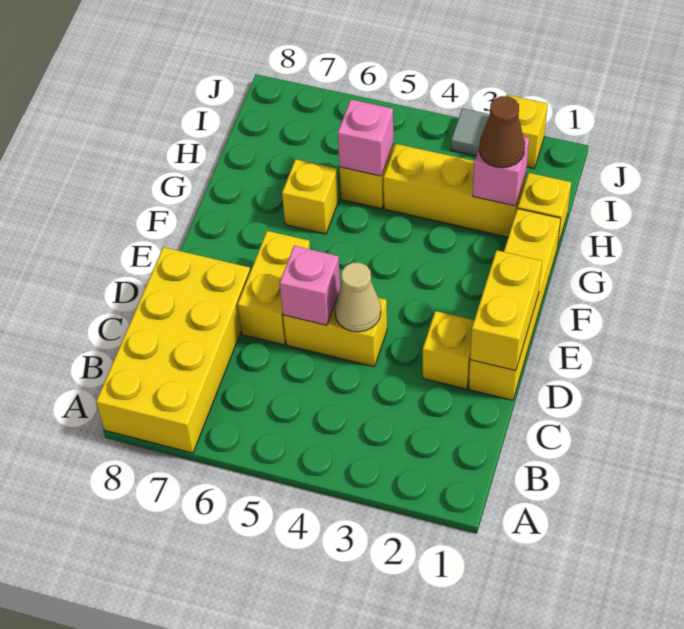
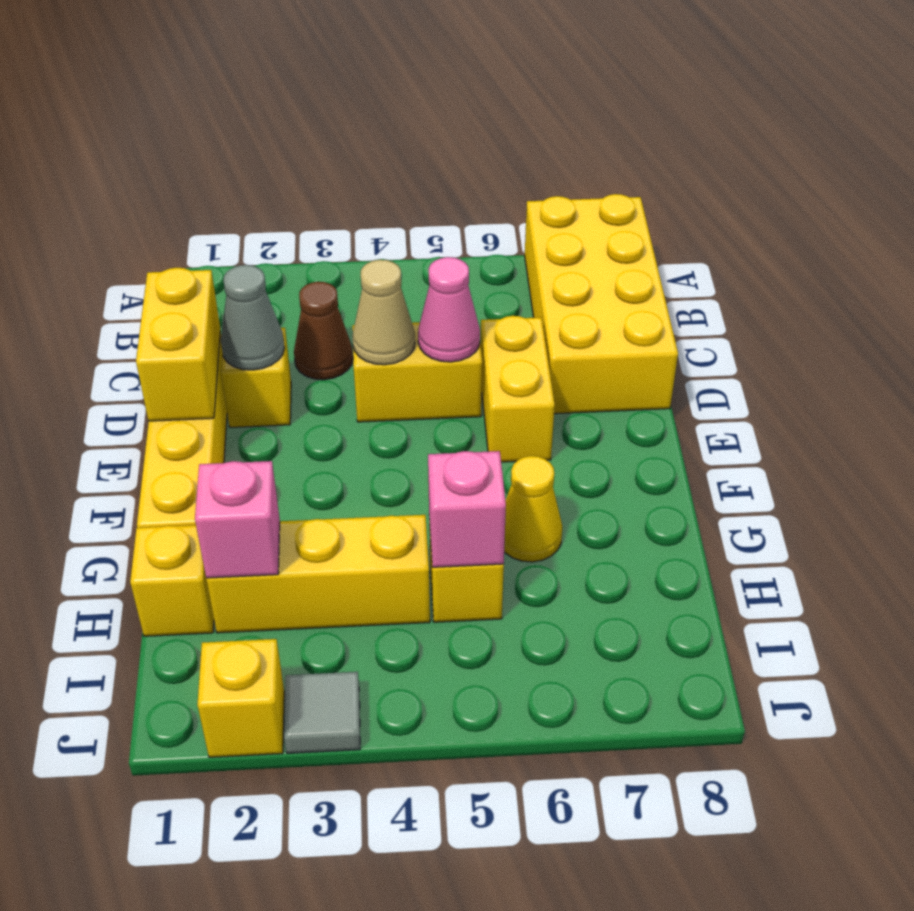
none -> grey cone D2 level 2
pink brick D5 level 2 -> pink cone D5 level 2
yellow brick G6 level 1 -> yellow cone G6 level 1
brown cone H2 level 3 -> brown cone C3 level 1

